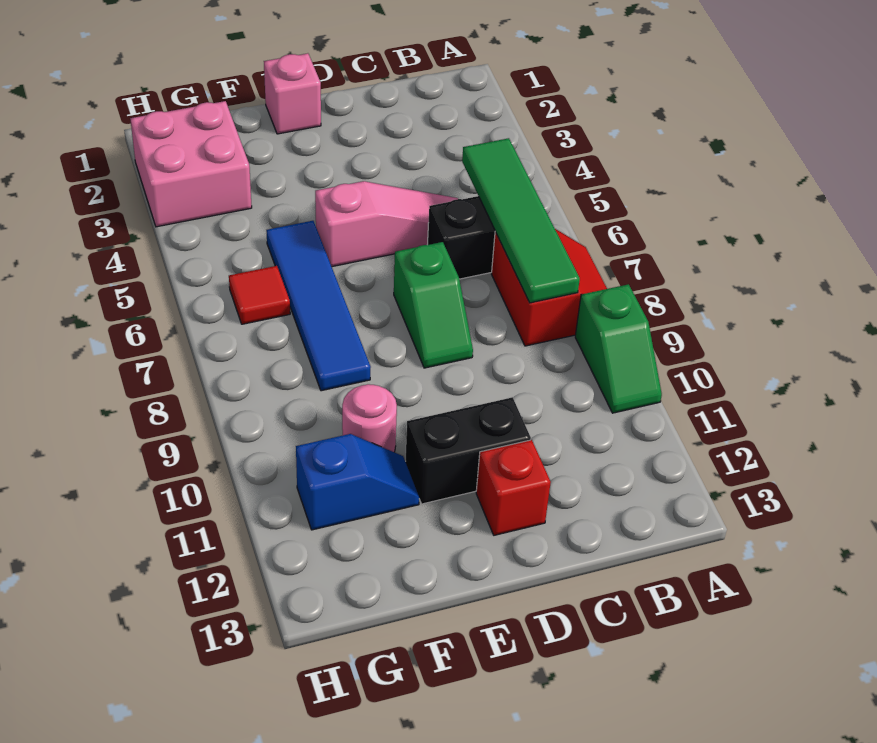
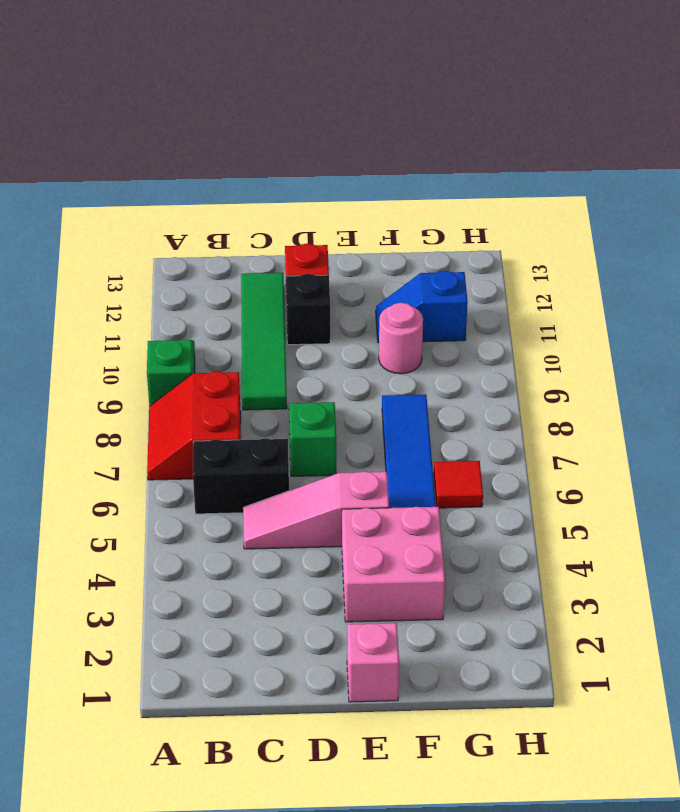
green tile B5:B8 level 2 -> green tile C9:C12 level 1
black brick D11:E11 level 1 -> black brick D11 level 1
pink brick G2:H3 level 1 -> pink brick E3:F4 level 1

